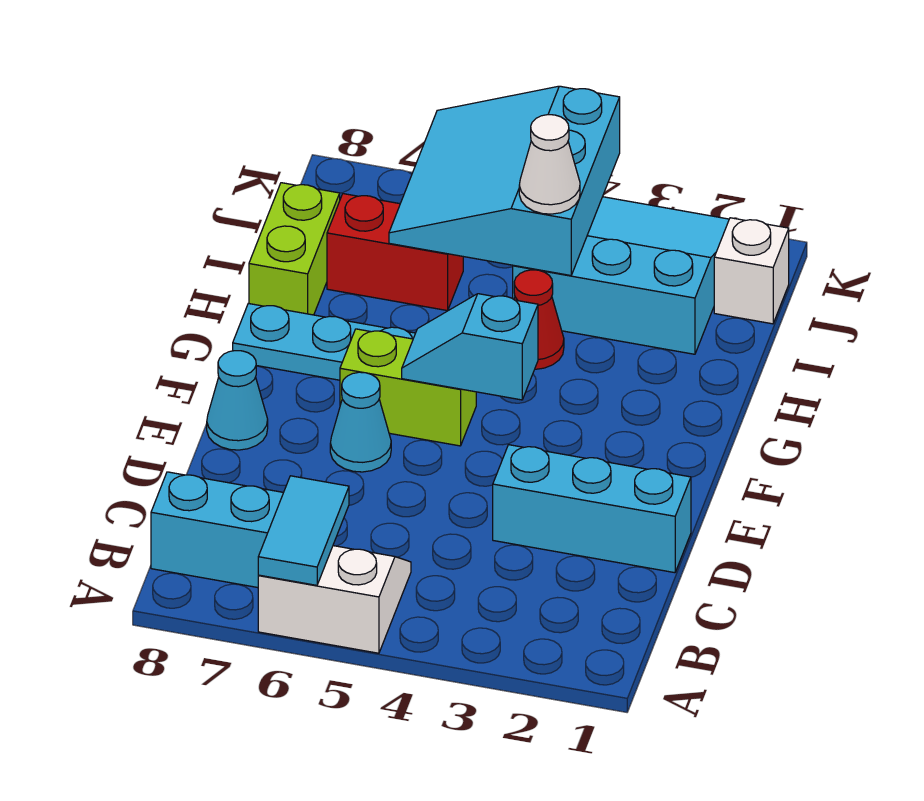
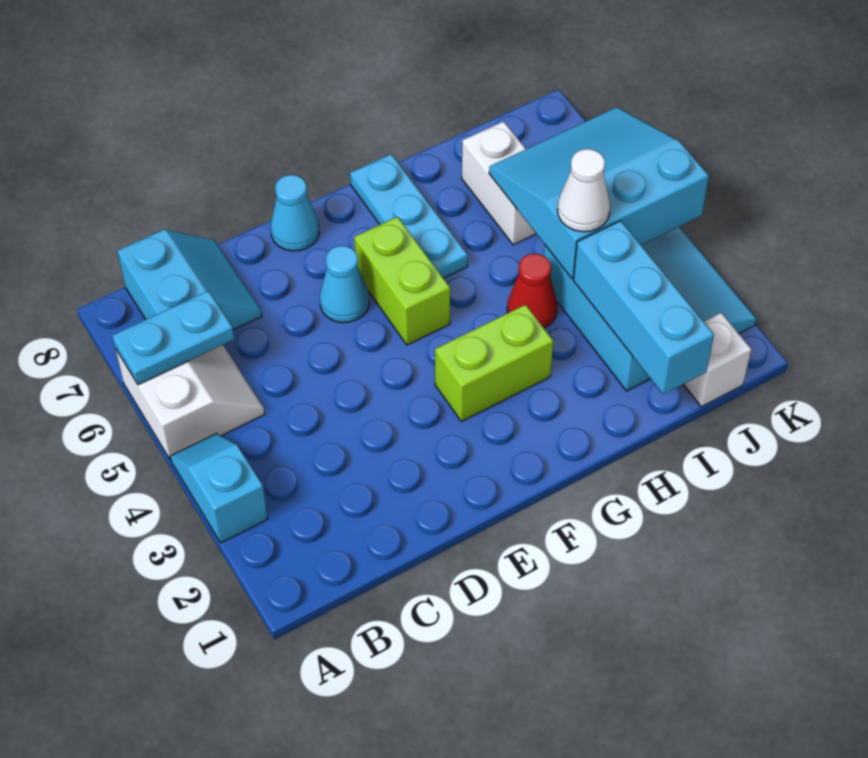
cyan tile A6:B6 level 2 -> cyan plate A6:B6 level 2
cyan brick D1:D3 level 1 -> cyan brick I1:I3 level 2
cyan slope F4:F5 level 2 top 4 -> cyan slope A3:A4 level 1 top 3
lime brick H8:I8 level 1 -> lime brick F3:G3 level 1
red brick I6:I7 level 1 -> white brick I6:I7 level 1

